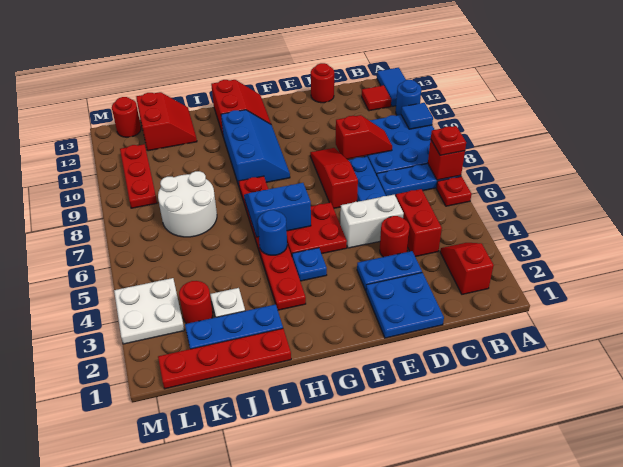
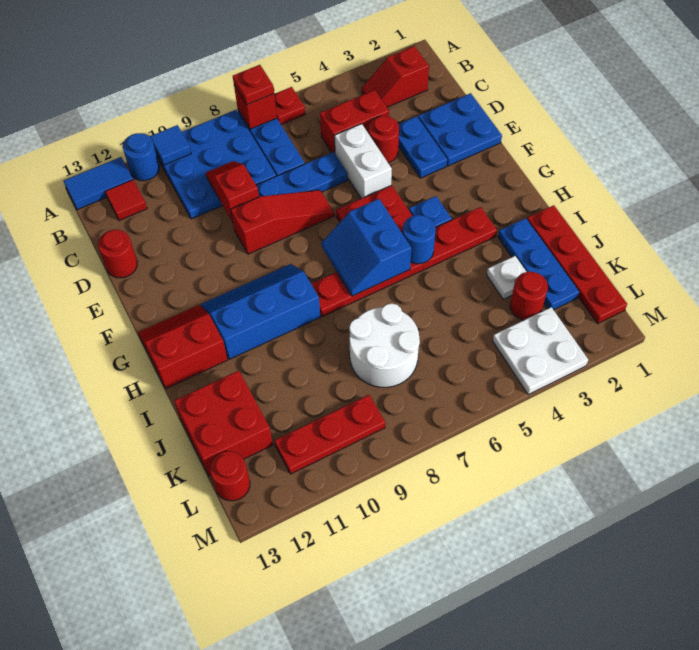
red slope E7:E9 level 1 top 7 -> red slope E7:E9 level 1 top 9
red slope J12:K13 level 1 top K -> red brick J12:K13 level 1

